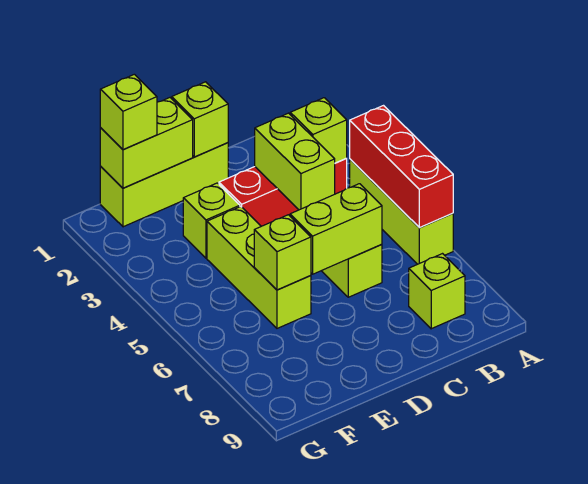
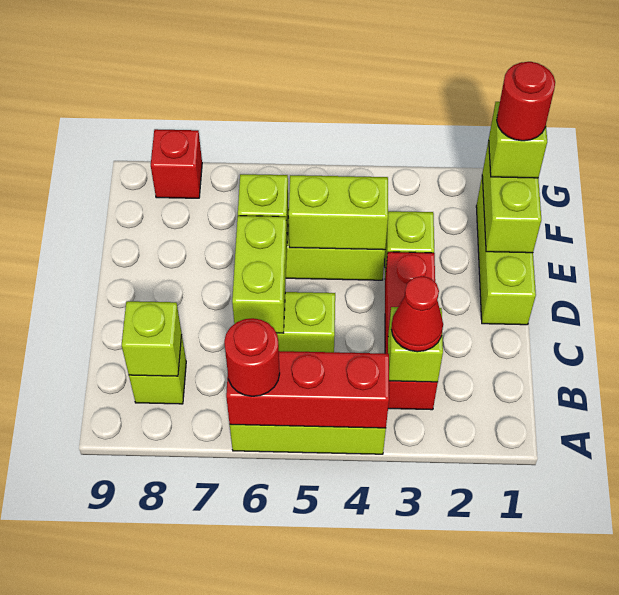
none -> red round brick A6 level 3
none -> red cone B3 level 3
lime brick C3:C4 level 2 -> lime brick E4:E5 level 2
lime brick D1 level 2 -> lime brick B8 level 2
none -> red round brick F1 level 4
none -> red brick G8 level 1

